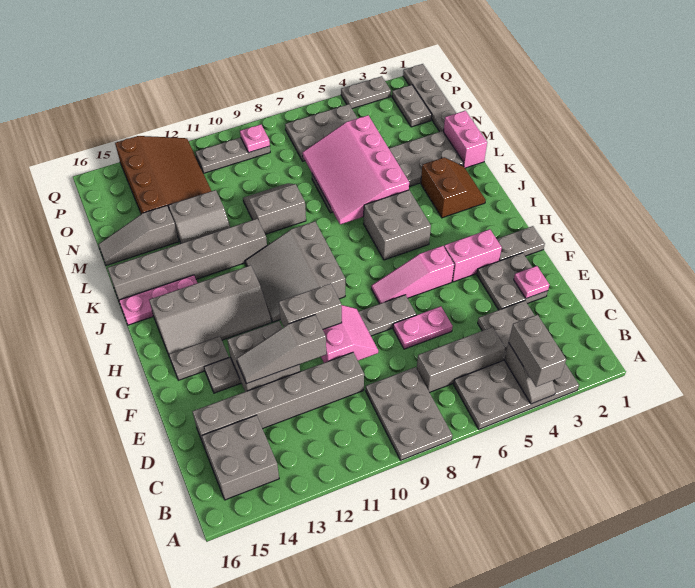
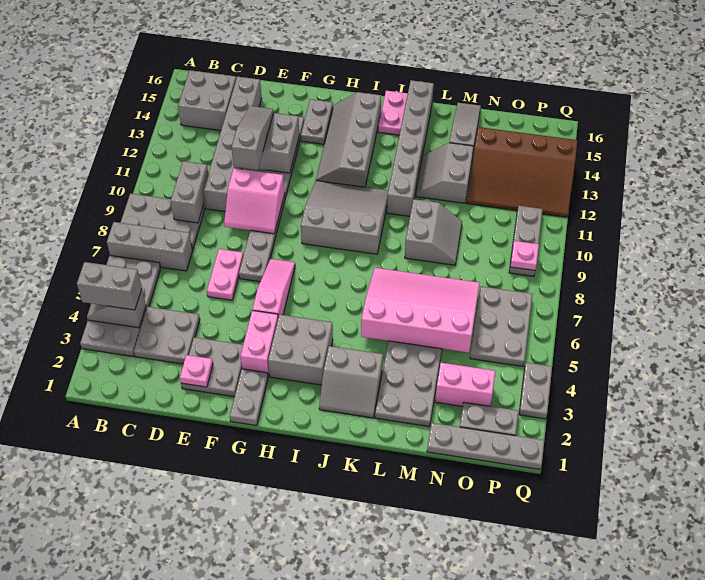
grey brick C5:C7 level 1 -> grey brick A7:C7 level 1
grey brick F10:F11 level 3 -> grey brick C9:C10 level 2
grey brick I5:J6 level 1 -> grey brick H3:I4 level 1
brown slope J2:K3 level 1 top 3 -> grey slope J2:K3 level 1 top 3
pink plate J14:J16 level 1 -> pink plate J15:J16 level 1
pink brick L1:M1 level 1 -> pink brick N3:O3 level 1

